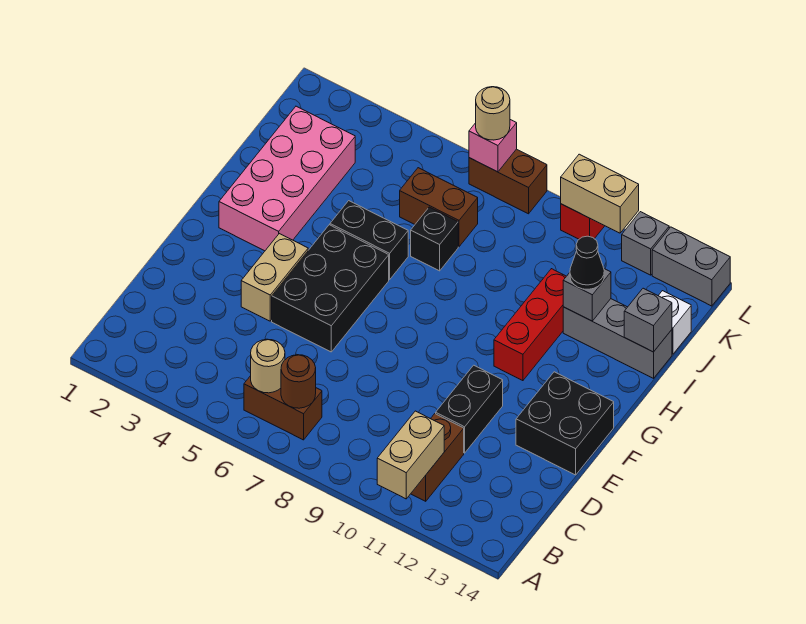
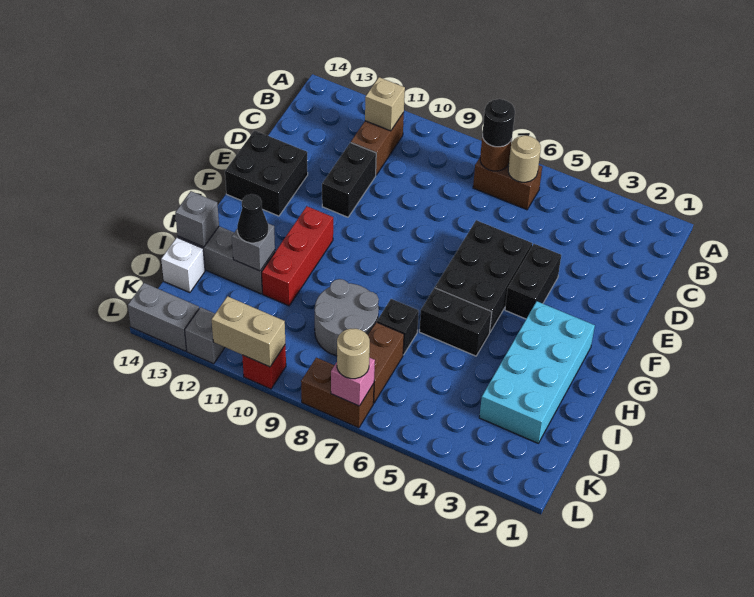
tan brick A11:B11 level 2 -> tan brick B11 level 2
none -> black round brick B7 level 3
tan brick E4:F4 level 1 -> black brick E4:F4 level 1
pink brick G2:J3 level 1 -> cyan brick G2:J3 level 1
none -> grey round brick I8:J9 level 1
brown brick J6:J7 level 1 -> brown brick J7:K7 level 1

